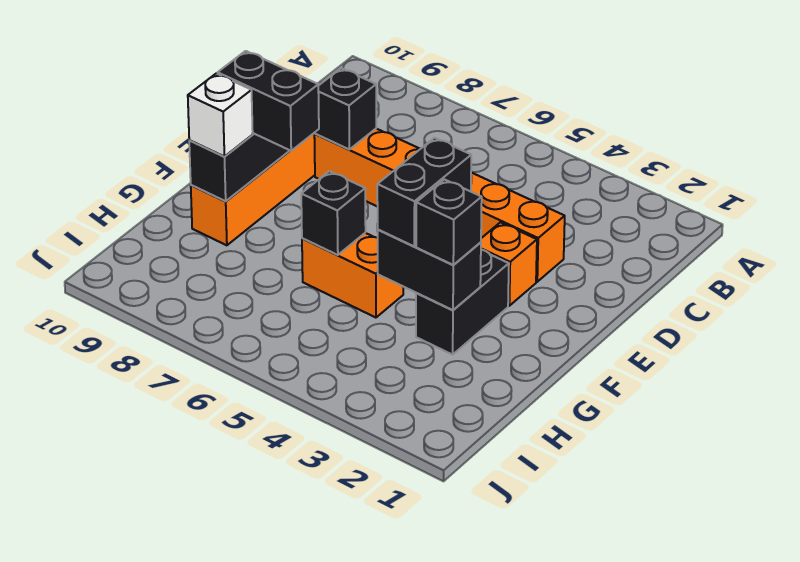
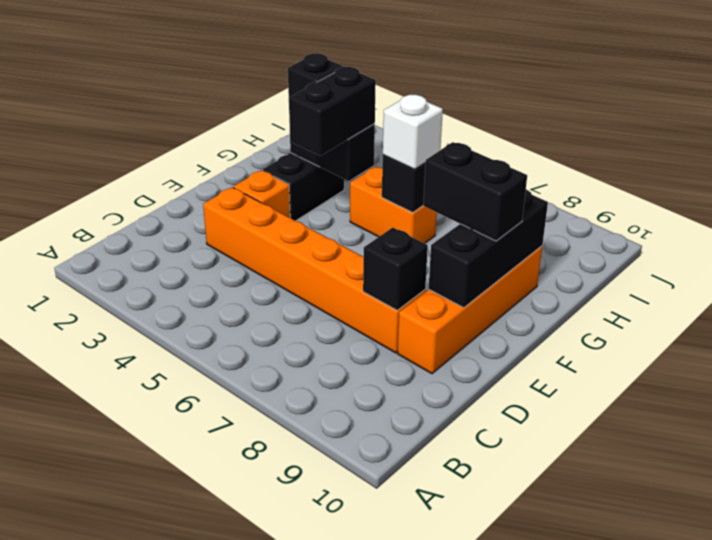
white brick G9 level 3 -> white brick G6 level 3

